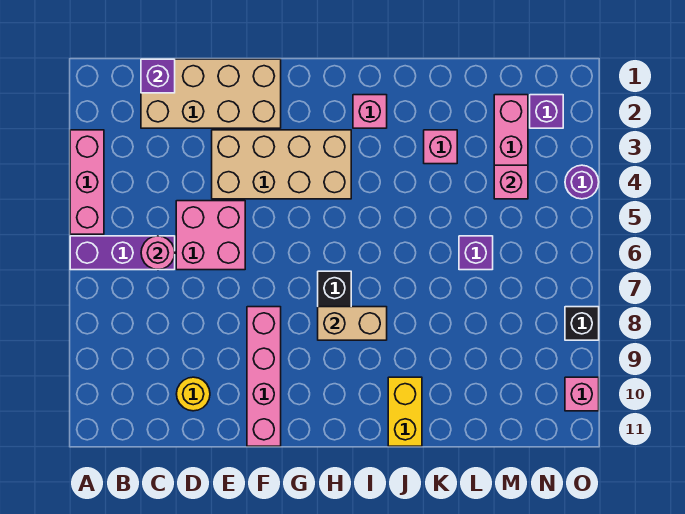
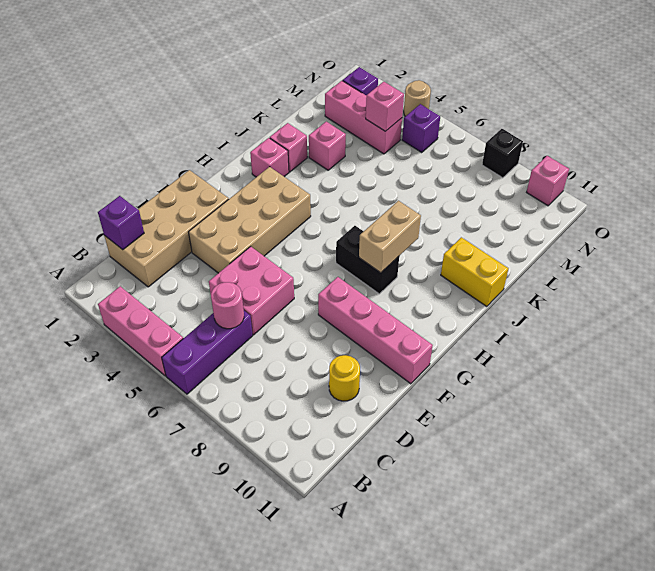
none -> pink brick J2 level 1
purple brick L6 level 1 -> purple brick N5 level 1
purple round brick O4 level 1 -> tan round brick O4 level 1

